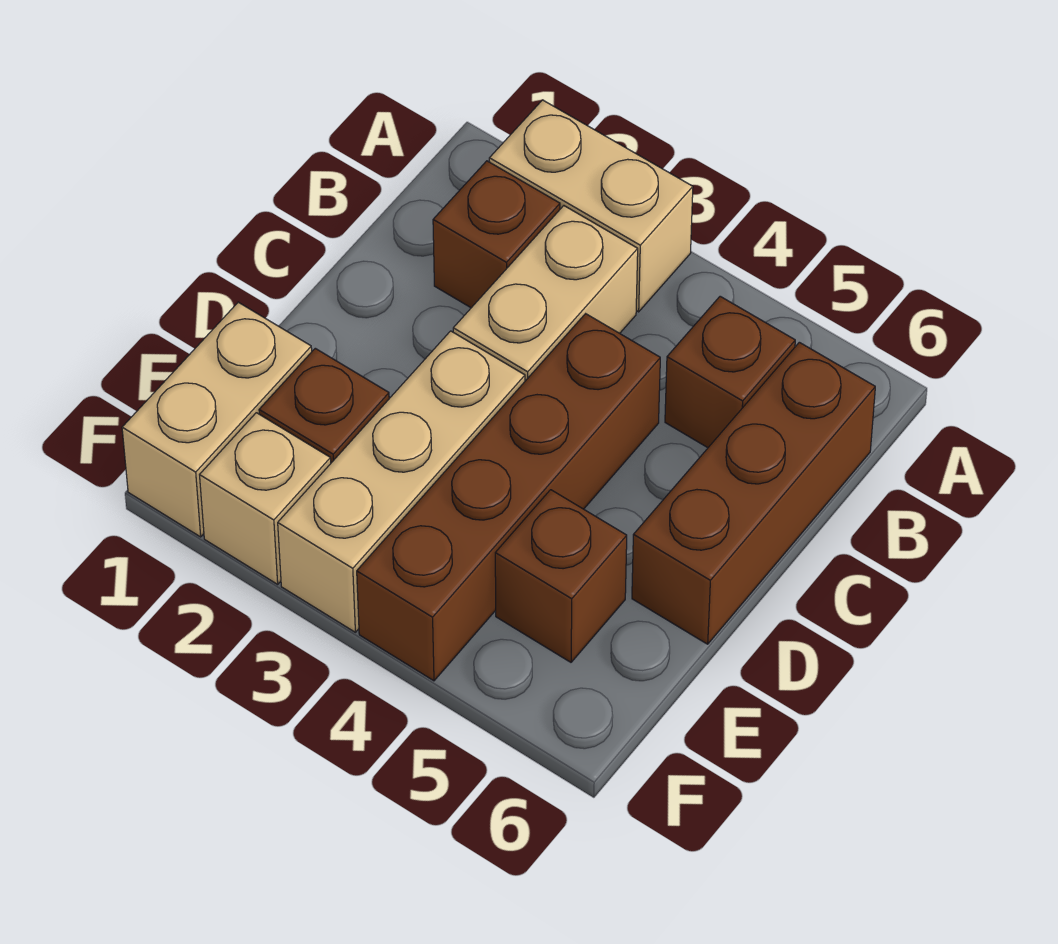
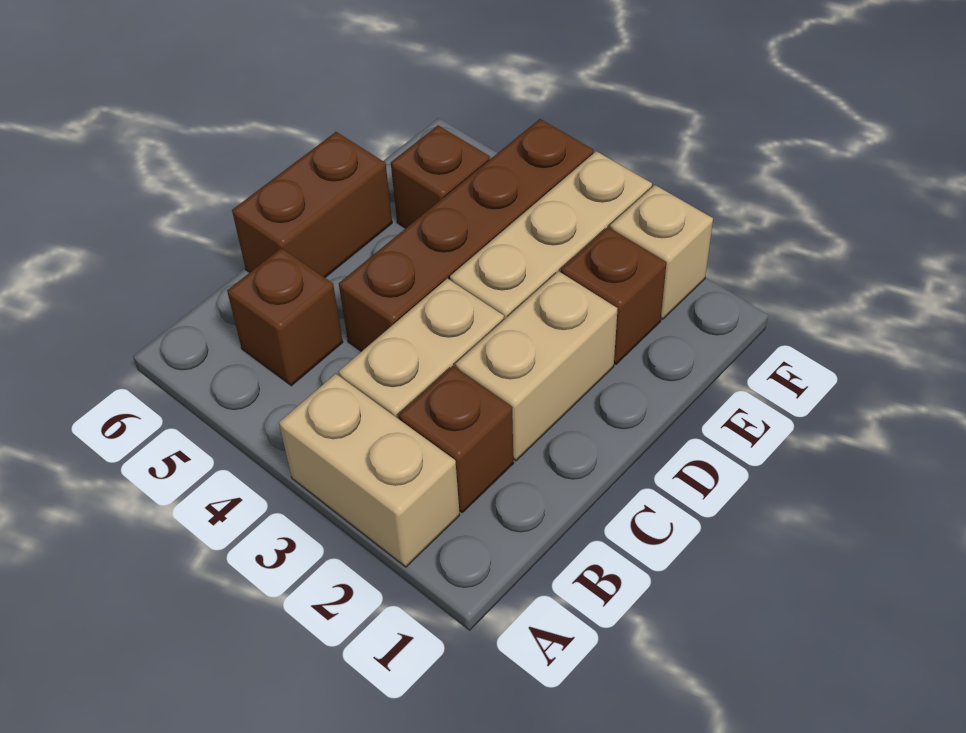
brown brick B6:D6 level 1 -> brown brick C6:D6 level 1
tan brick E1:F1 level 1 -> tan brick C2:D2 level 1

